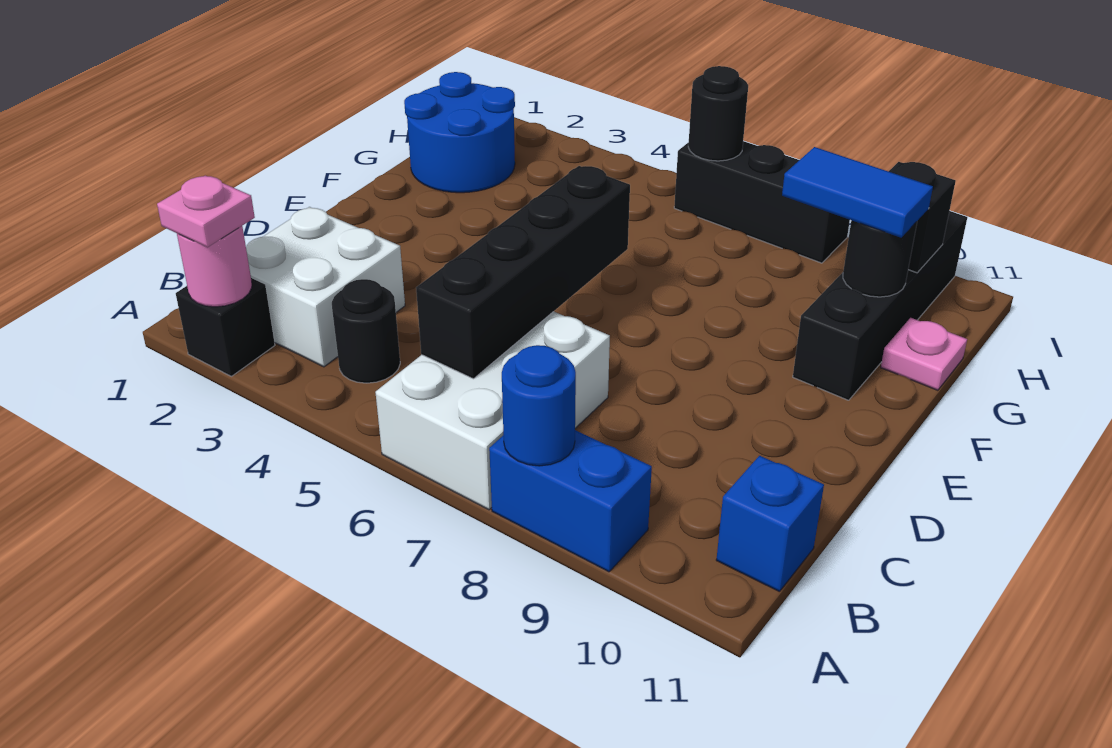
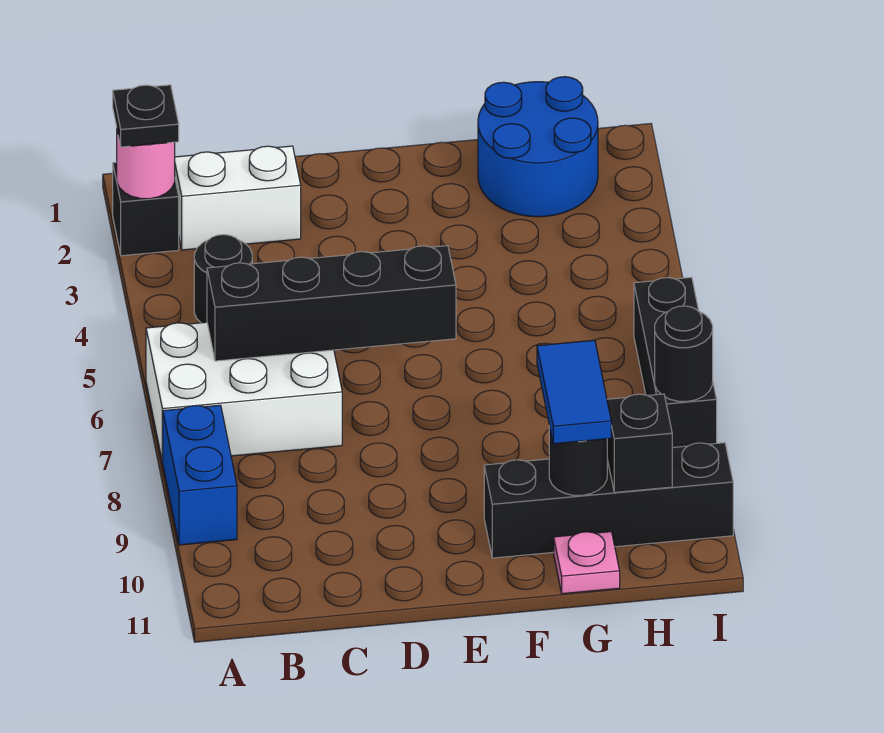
pink plate A2 level 3 -> black plate A2 level 3
blue round brick A8 level 2 -> none
white brick B2:C3 level 1 -> white brick B2:C2 level 1
blue brick B11 level 1 -> none
black round brick I6 level 2 -> black round brick I8 level 2

